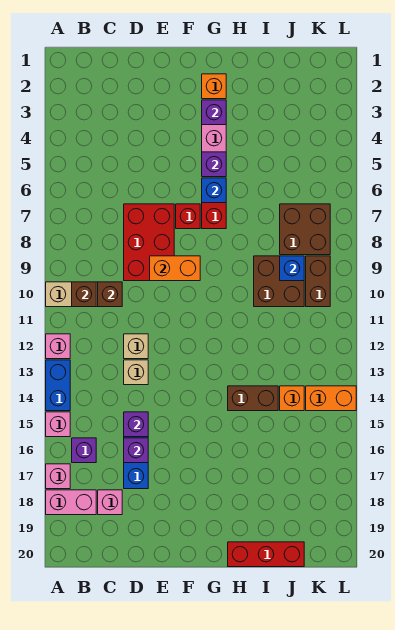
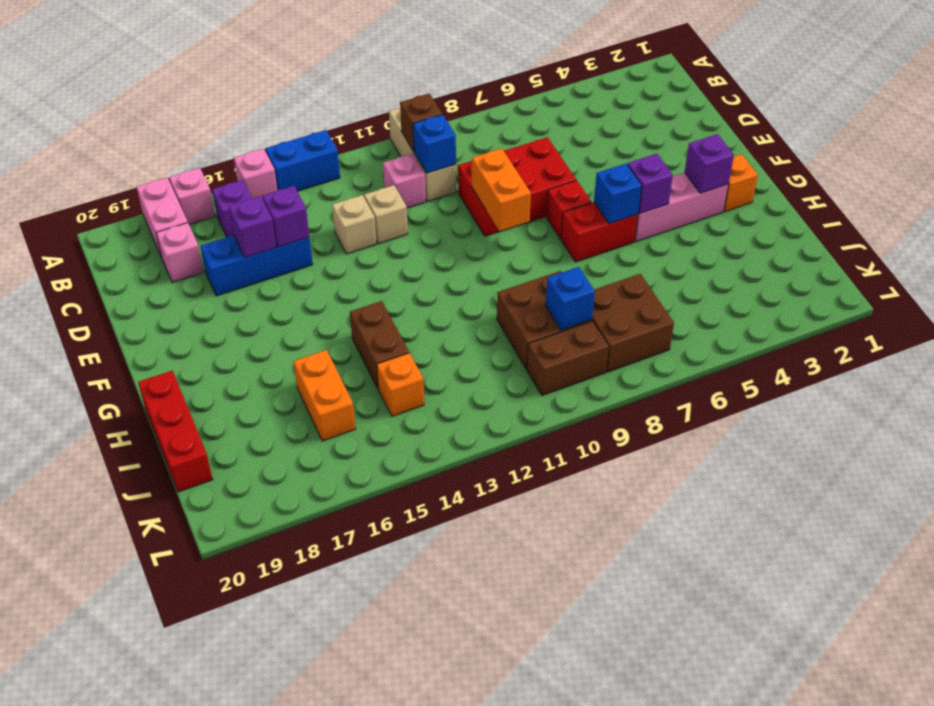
pink brick A12 level 1 -> pink brick C11 level 1
brown brick C10 level 2 -> blue brick C10 level 2
orange brick K14:L14 level 1 -> orange brick I16:J16 level 1

